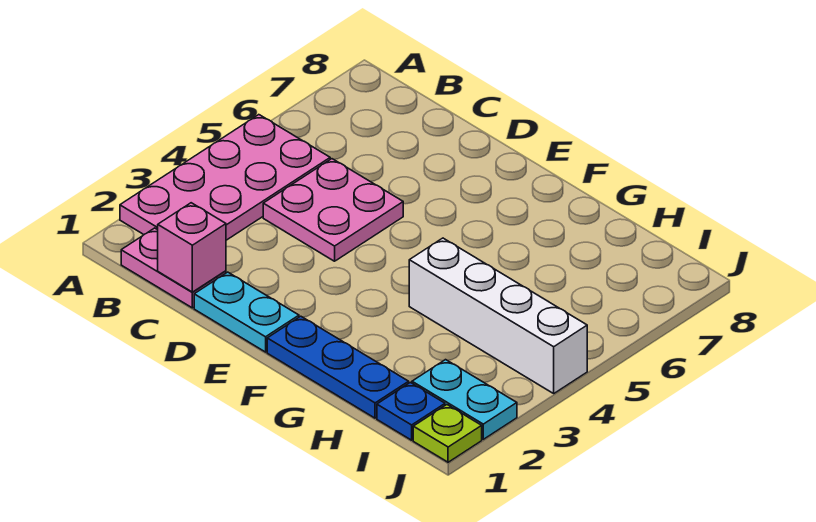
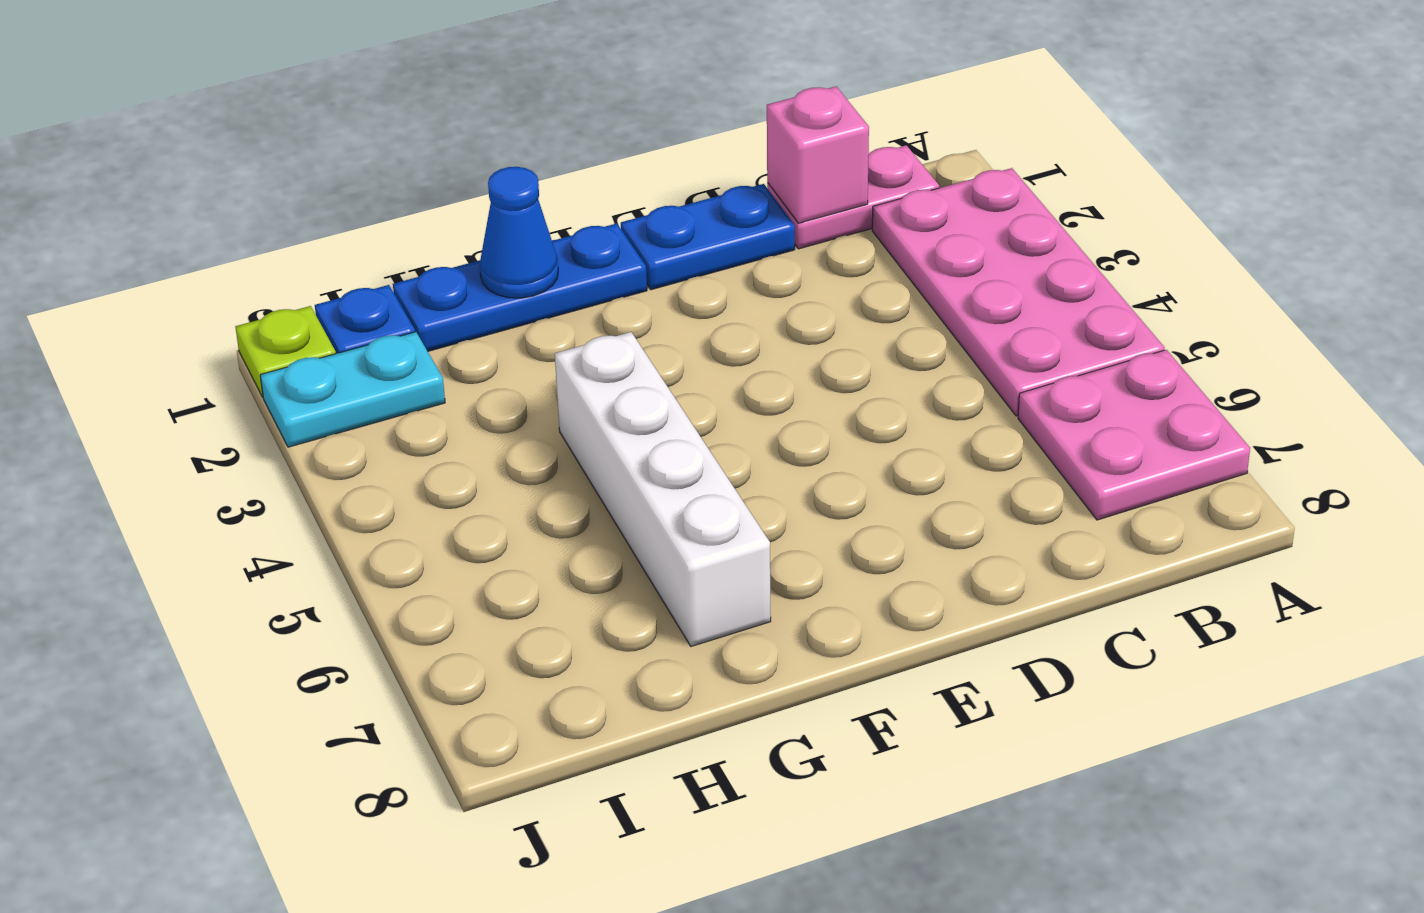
pink plate C4:D5 level 1 -> pink plate A6:B7 level 1
cyan plate D1:E1 level 1 -> blue plate D1:E1 level 1
none -> blue cone G1 level 2
white brick G4:J4 level 1 -> white brick G4:G7 level 1

